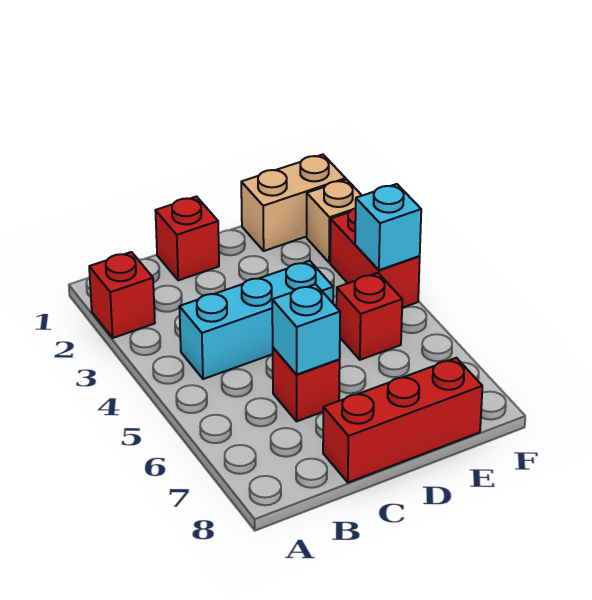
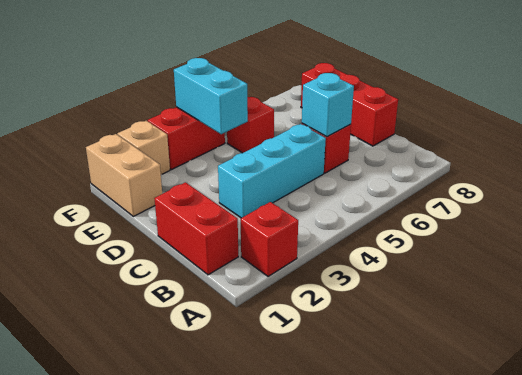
cyan brick B4:D4 level 1 -> cyan brick C3:C5 level 1
red brick C1 level 1 -> red brick B1:C1 level 1
cyan brick F4 level 2 -> cyan brick E4:F4 level 2

